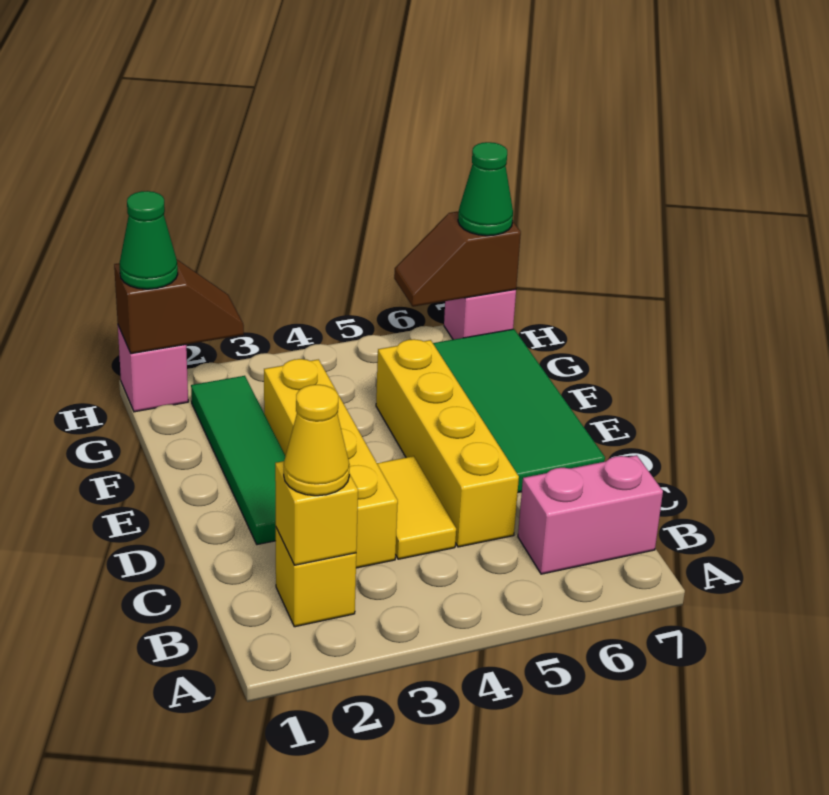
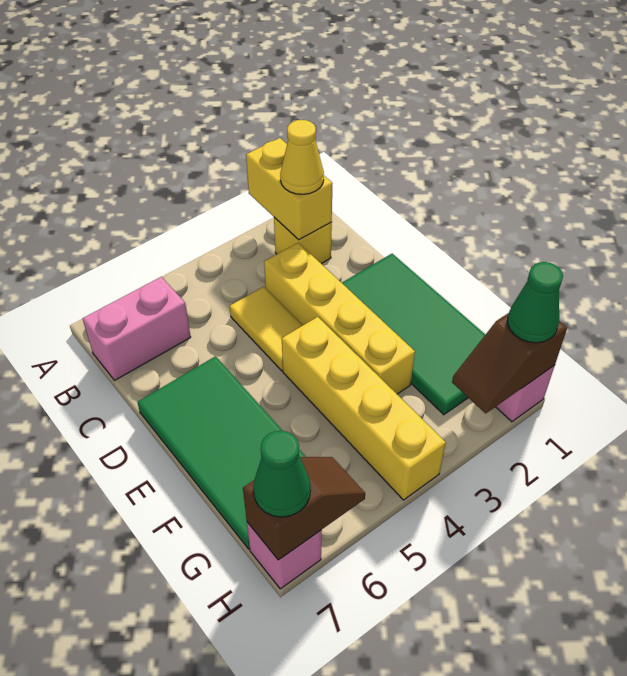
yellow brick B2 level 2 -> yellow brick A2:B2 level 2
yellow brick C5:F5 level 1 -> yellow brick E4:H4 level 1
green tile D2:G2 level 1 -> green tile D1:G2 level 1

